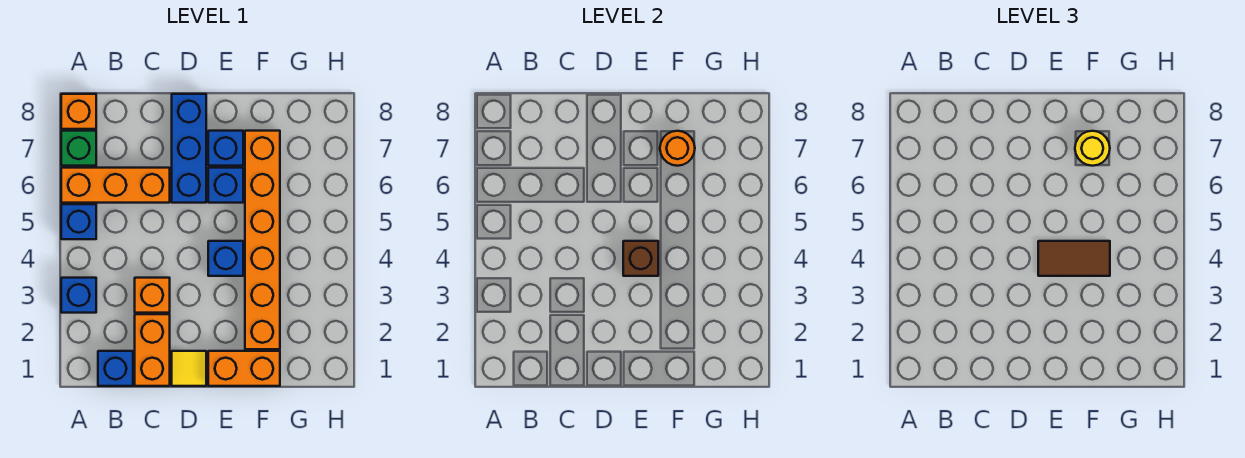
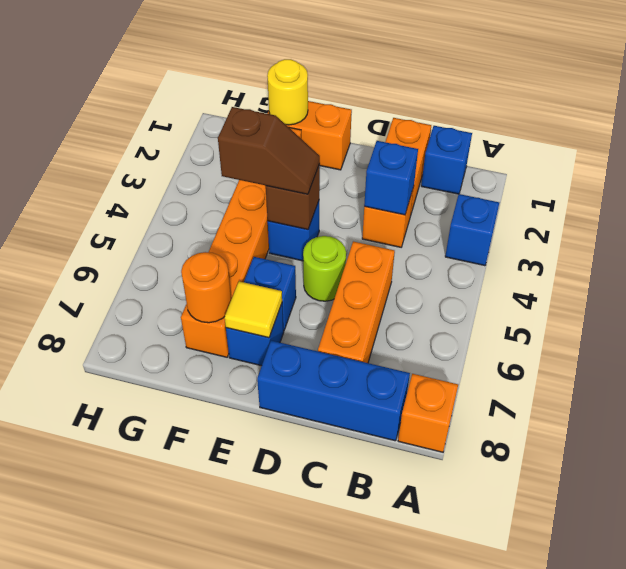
blue brick A5 level 1 -> blue brick C3 level 2
orange brick A6:C6 level 1 -> orange brick C5:C7 level 1
green brick A7 level 1 -> none
yellow tile D1 level 1 -> yellow tile E7 level 2
none -> lime round brick D5 level 1
blue brick D6:D8 level 1 -> blue brick B8:D8 level 1
brown tile E4:F4 level 3 -> brown slope E4:F4 level 3 top F
yellow round brick F7 level 3 -> yellow round brick F1 level 2

